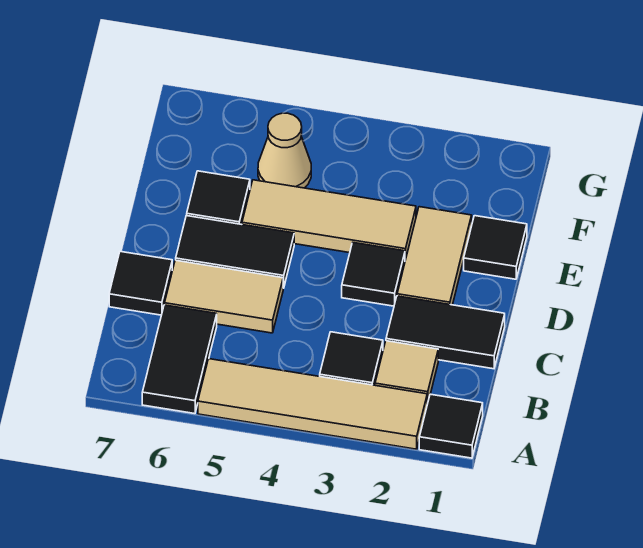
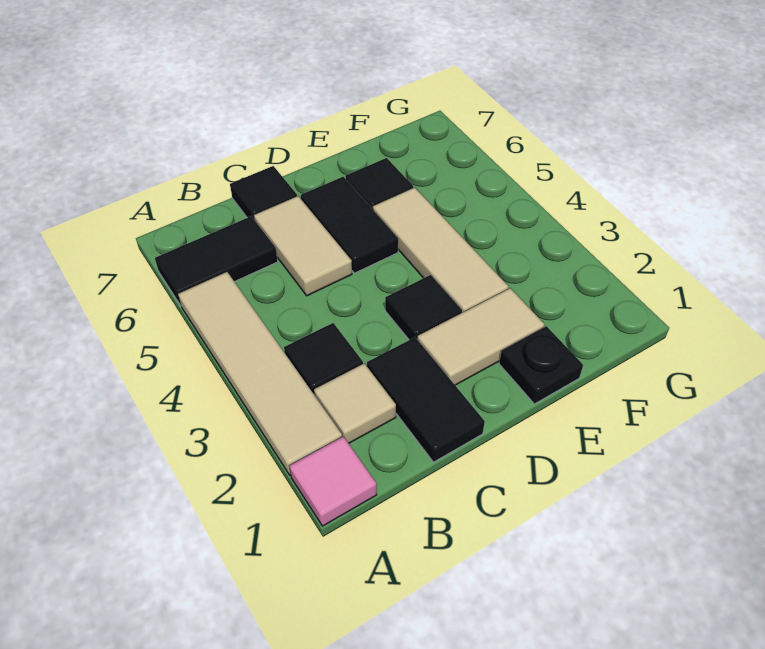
black tile A1 level 1 -> pink tile A1 level 1
black tile E1 level 1 -> black plate E1 level 1
tan cone F5 level 1 -> none

